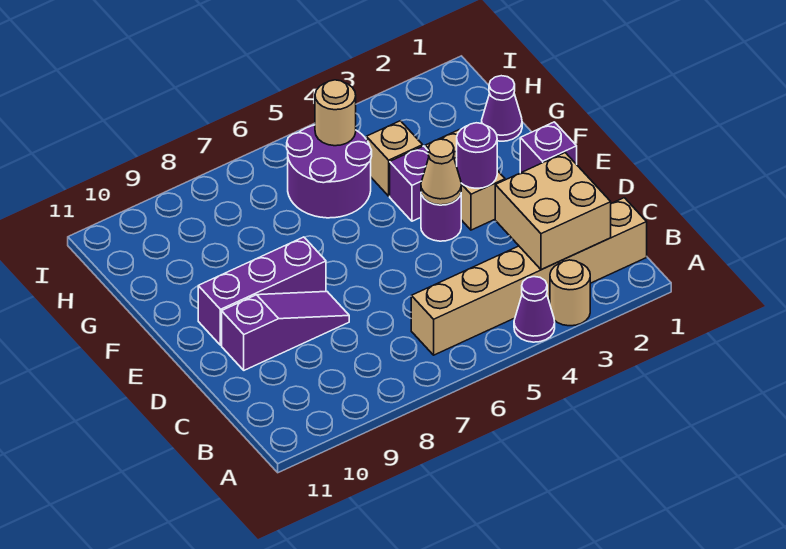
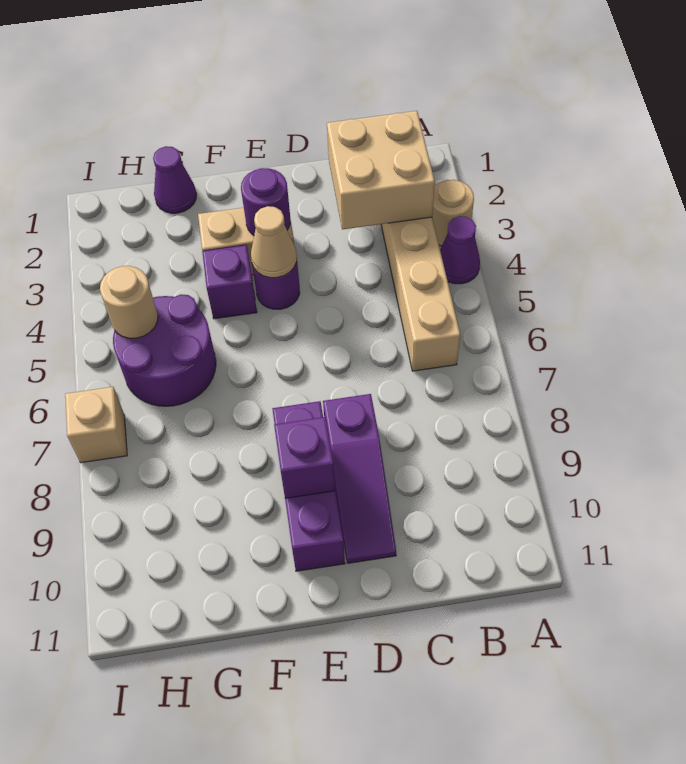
purple slope D8:D10 level 1 top 10 -> purple slope D8:D10 level 1 top 8
purple brick E1 level 1 -> purple brick E9 level 2
tan brick G4 level 1 -> tan brick I7 level 1

